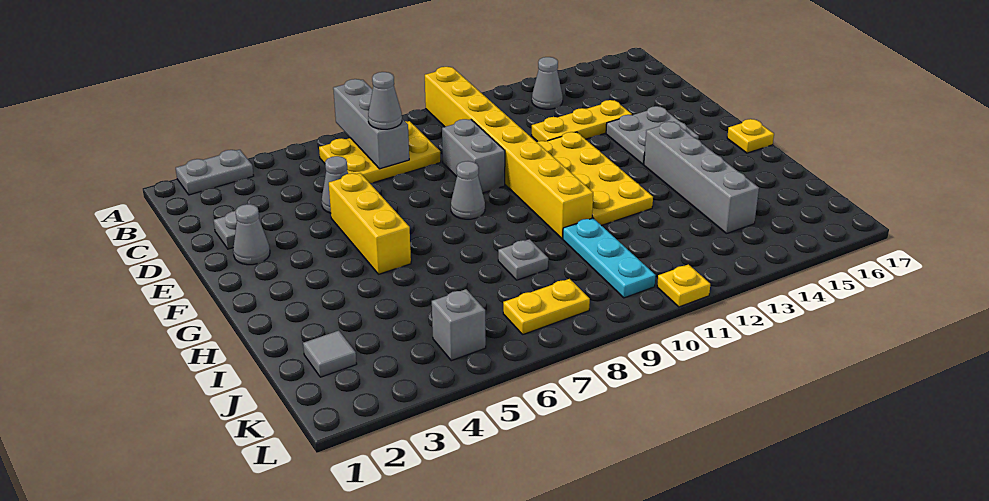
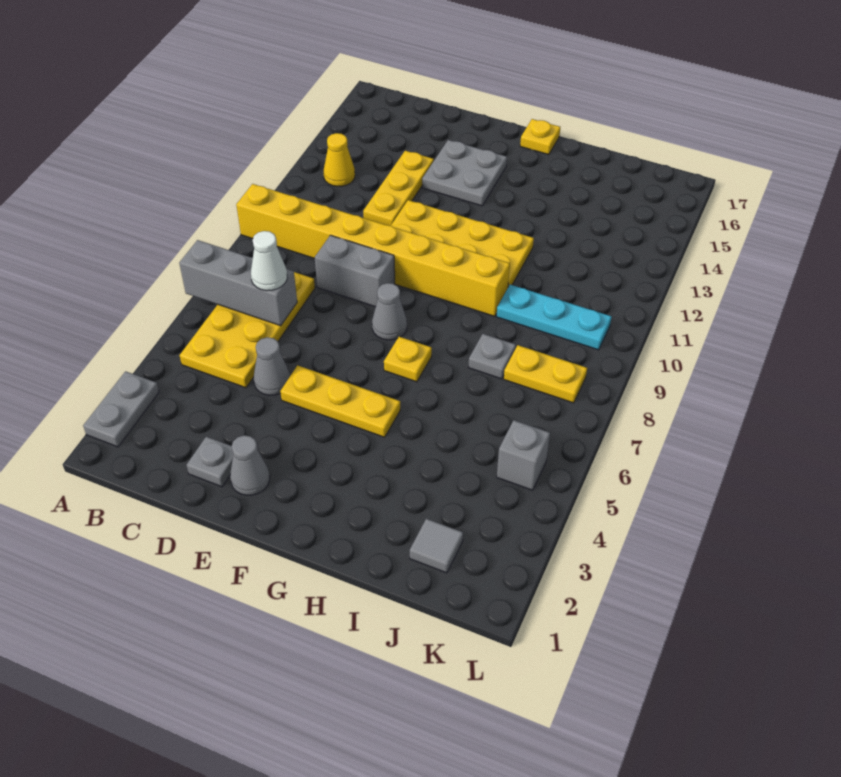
yellow plate B6:C8 level 1 -> yellow plate B5:C8 level 1
grey cone B13 level 1 -> yellow cone B13 level 1
grey cone C7 level 3 -> white cone C7 level 3
yellow brick E5:G5 level 1 -> yellow plate E5:G5 level 1
grey brick G14:J14 level 1 -> none
yellow plate K7:K8 level 1 -> yellow plate J8:K8 level 1
yellow plate L11 level 1 -> yellow plate G7 level 1

